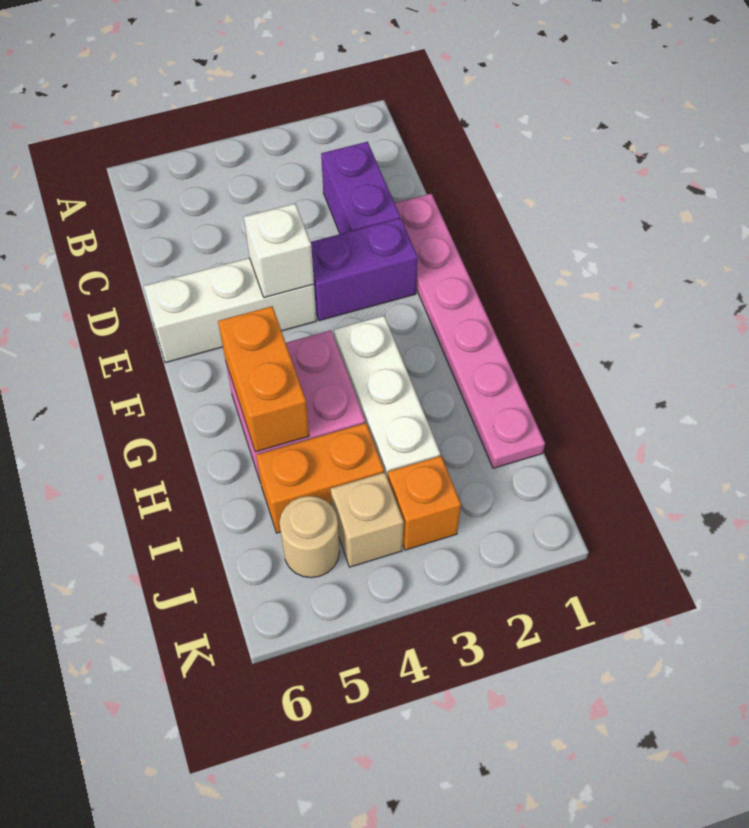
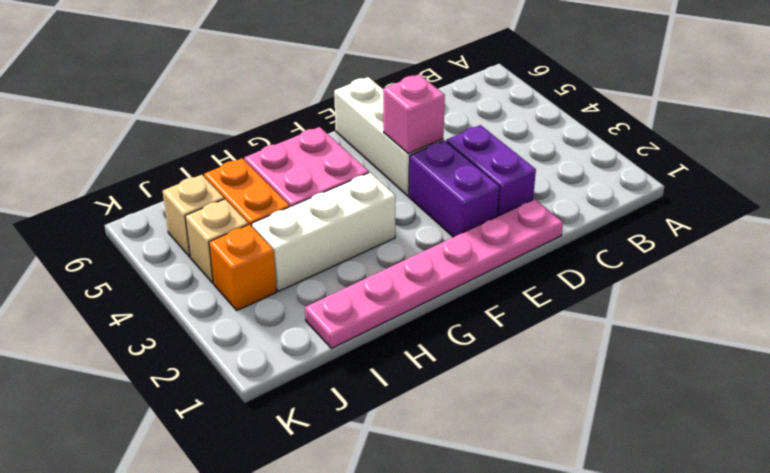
purple brick C2:D2 level 1 -> purple brick D2:D3 level 1
white brick E4 level 2 -> pink brick E4 level 2
orange brick G5:H5 level 2 -> none
tan round brick J5 level 1 -> tan brick J5 level 1

